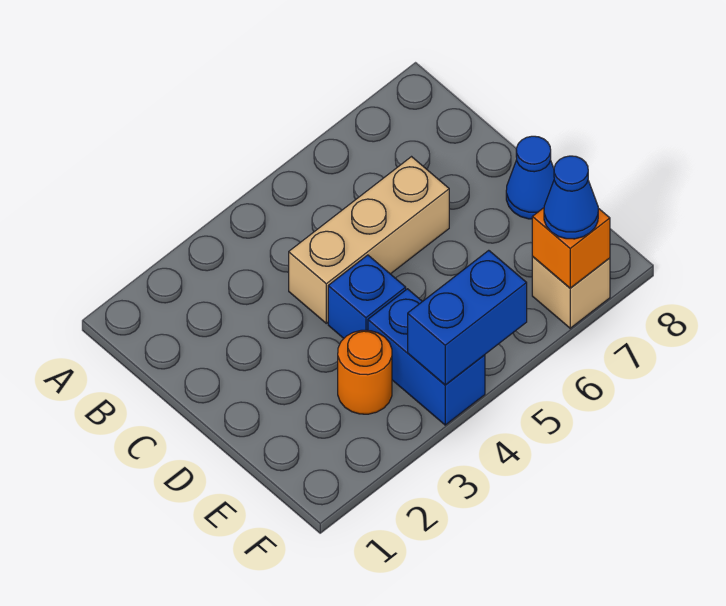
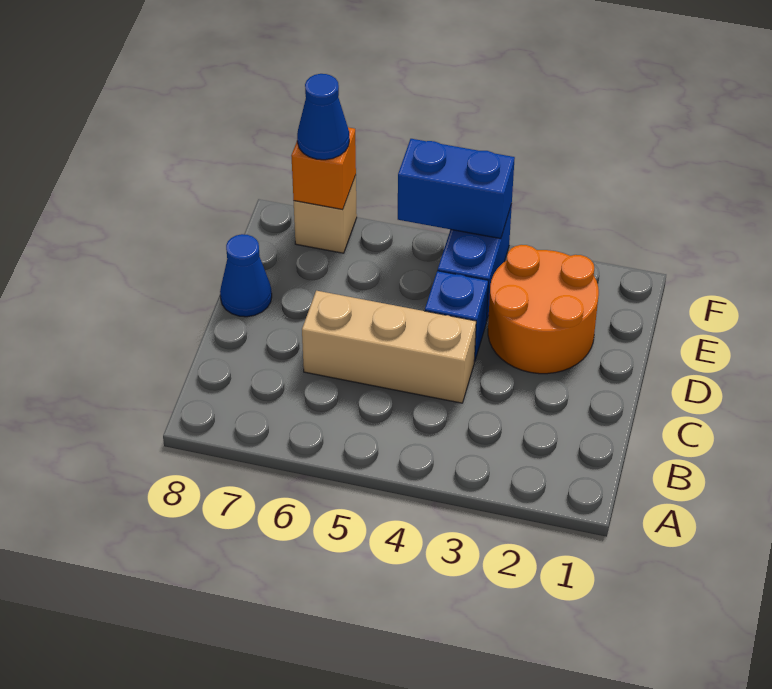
orange round brick E3 level 1 -> orange round brick D2:E3 level 1

